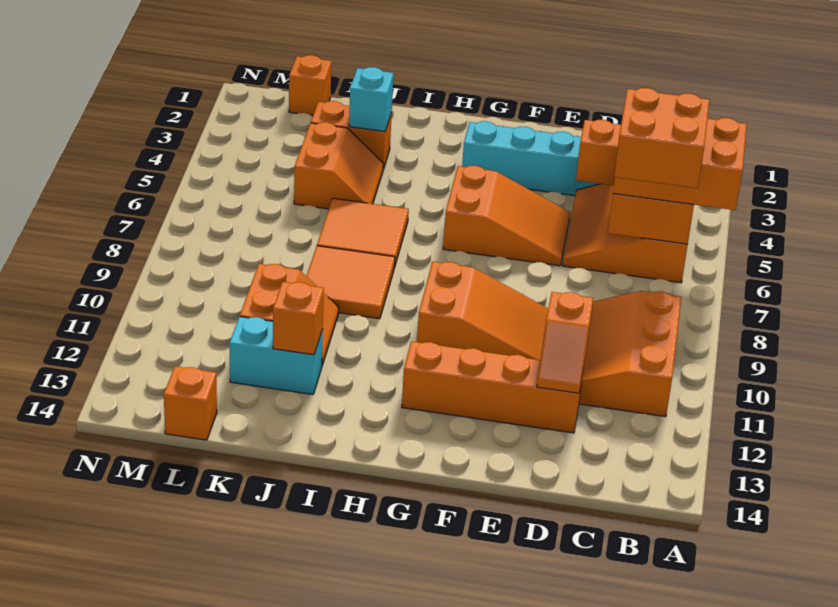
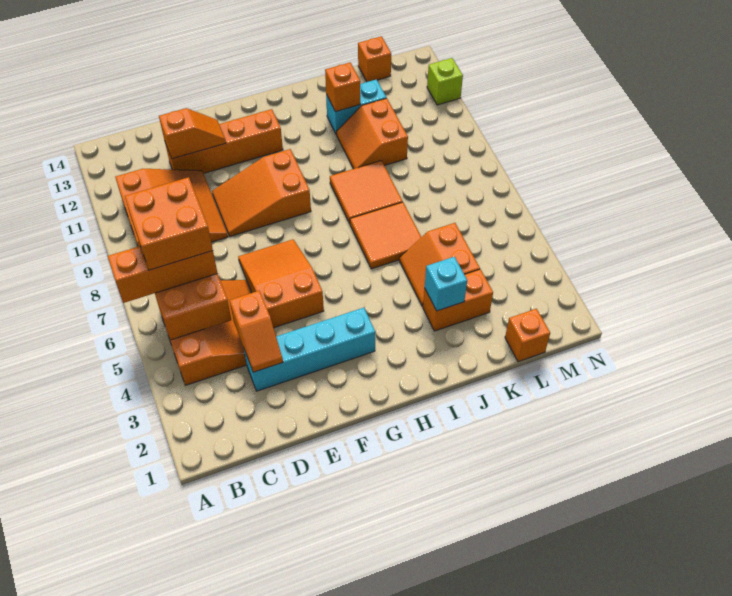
orange brick A5:C6 level 3 -> orange brick A6:C6 level 3
orange slope D11:D12 level 2 top 11 -> orange slope D12:E12 level 2 top D
orange slope E5:G6 level 1 top G -> orange slope E5:F7 level 1 top 5
none -> lime brick N12 level 1

